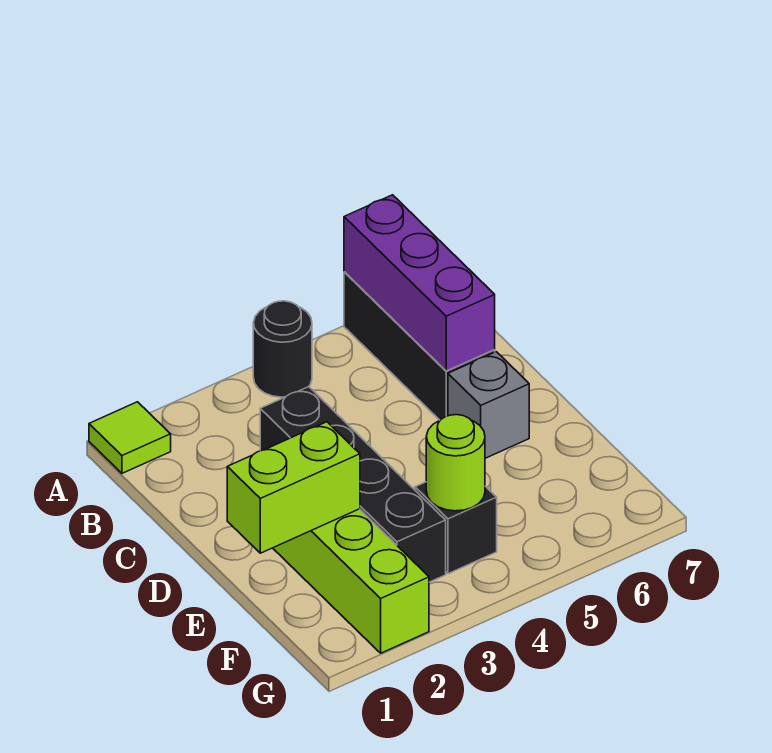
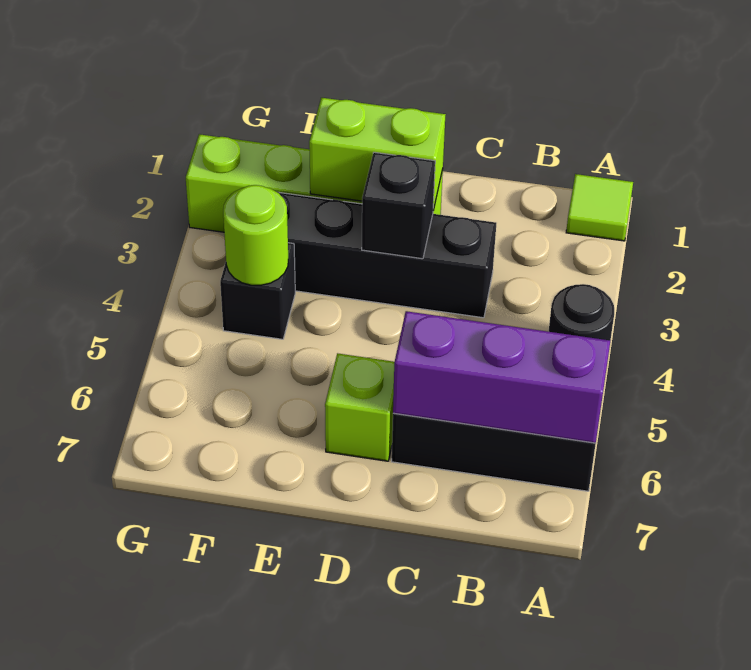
none -> black brick D3 level 2
grey brick D6 level 1 -> lime brick D6 level 1
lime brick E1:E2 level 2 -> lime brick D2:E2 level 2

